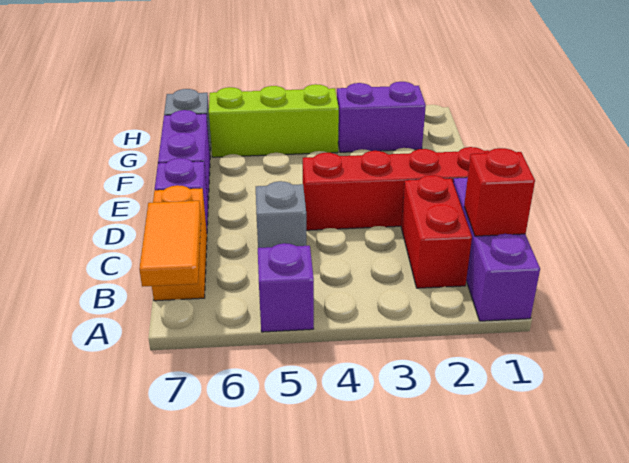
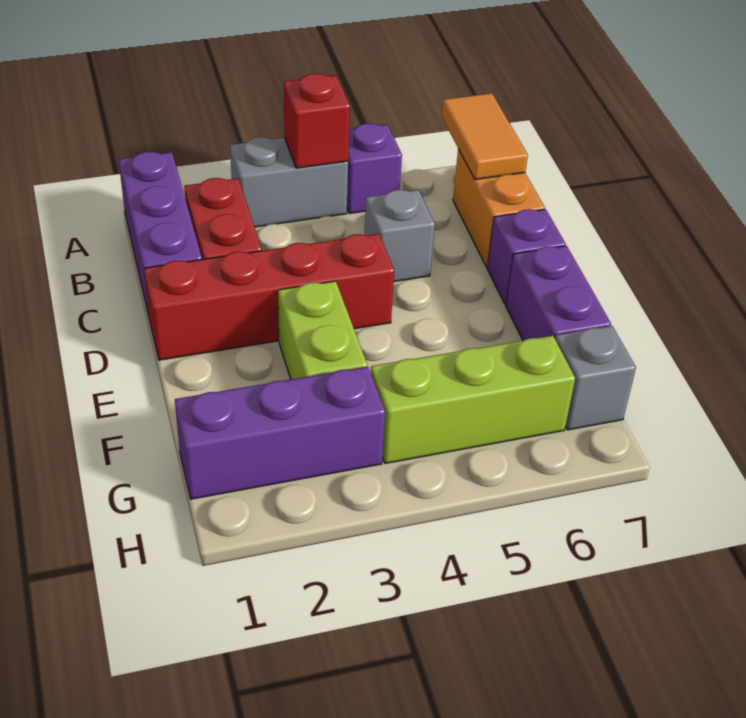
none -> grey brick A3:A4 level 1
red brick B1 level 2 -> red brick A4 level 2
none -> lime brick E3:F3 level 1
purple brick G2:G3 level 1 -> purple brick G1:G3 level 1

